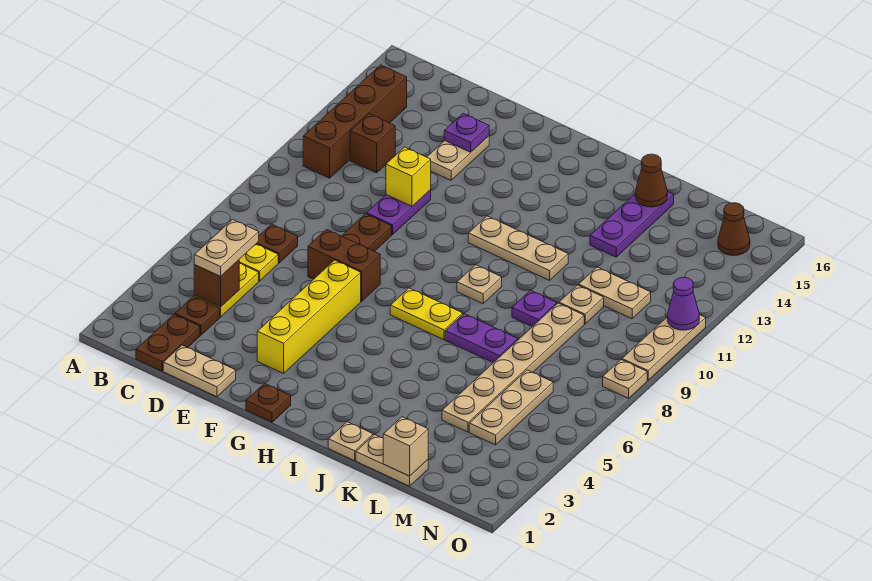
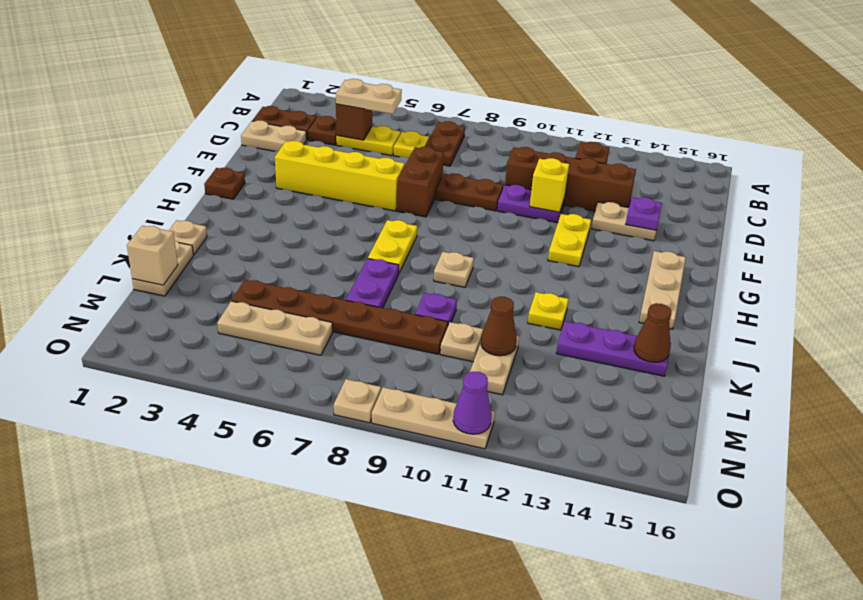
brown brick B11:B14 level 1 -> brown brick D10:D13 level 1
brown plate C7 level 1 -> brown plate B7:C7 level 1
tan plate D1:E1 level 1 -> tan plate D1:D2 level 1
none -> yellow plate F12:G12 level 1
tan plate H11:J11 level 1 -> tan plate G15:I15 level 1
none -> yellow plate J12 level 1
tan plate L4:L9 level 1 -> brown plate L4:L9 level 1
brown cone N15 level 1 -> brown cone L11 level 2

